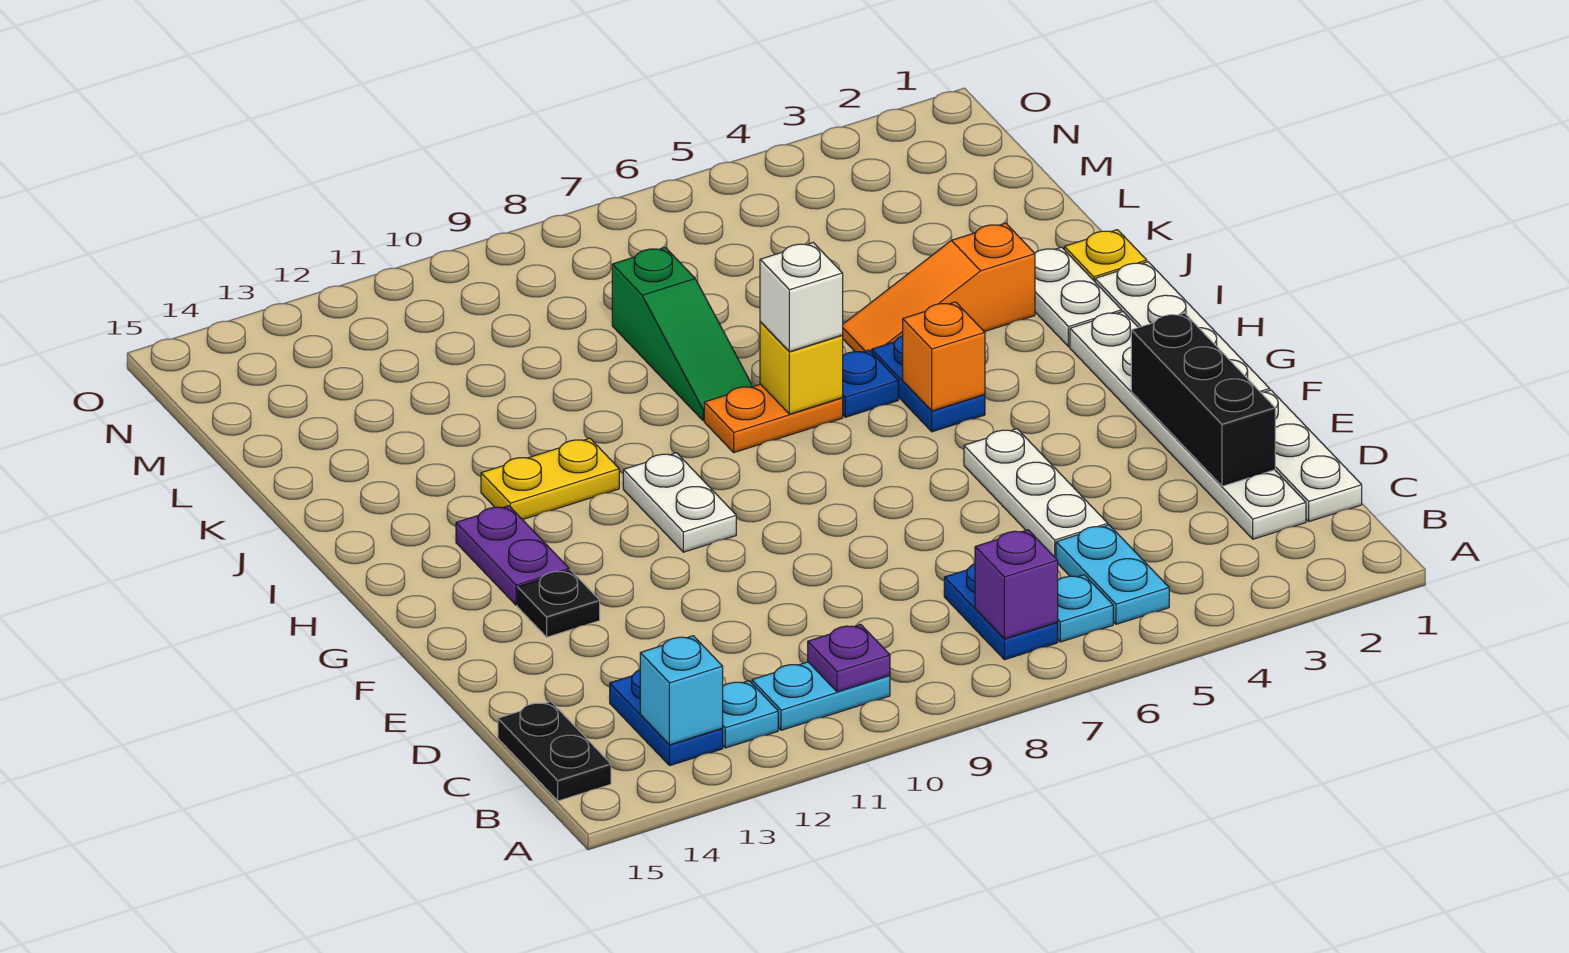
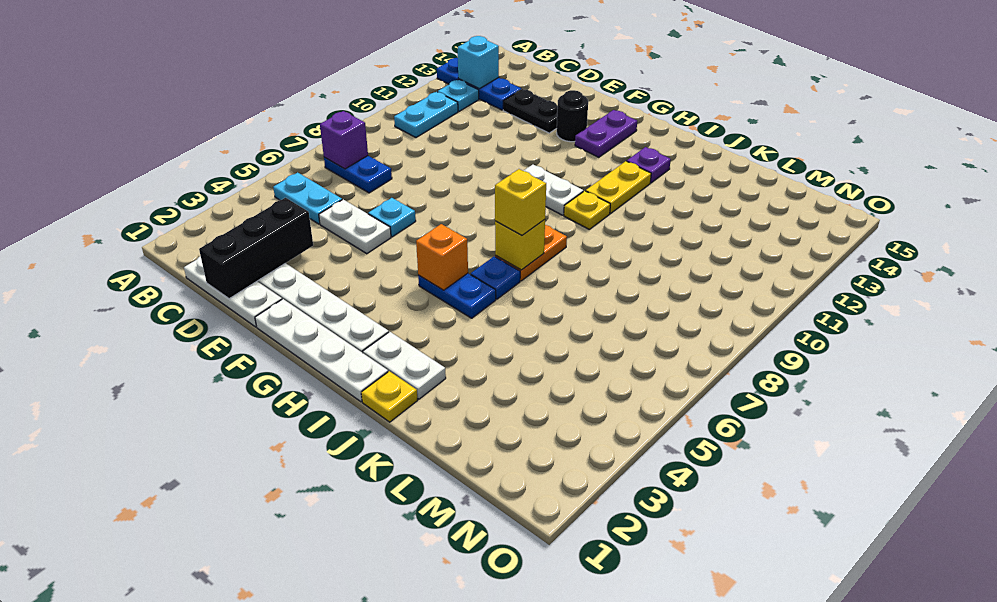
cyan plate B6 level 1 -> cyan plate E6 level 1
purple plate B10 level 2 -> purple plate I13 level 1
blue plate B13:C13 level 1 -> blue plate A13:C13 level 1
black plate B15:C15 level 1 -> black plate D13:E13 level 1
black brick D2:F2 level 2 -> black brick D1:D3 level 2
white plate D5:F5 level 1 -> white plate D5:E5 level 1
black plate F13 level 1 -> black round brick F13 level 1
purple plate G13:H13 level 1 -> purple plate G13:G14 level 1
white brick I7 level 3 -> yellow brick I7 level 3
none -> yellow plate I10 level 1
orange slope J3:J5 level 1 top 3 -> none
green slope J8:L8 level 1 top L -> none

